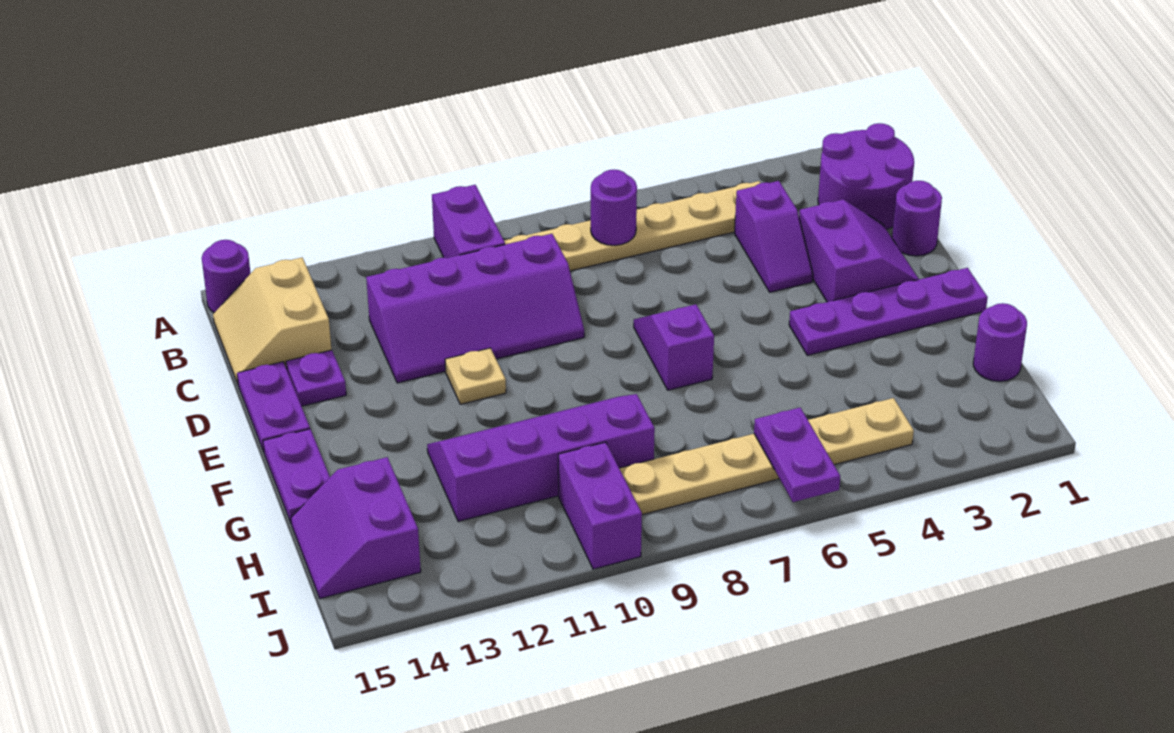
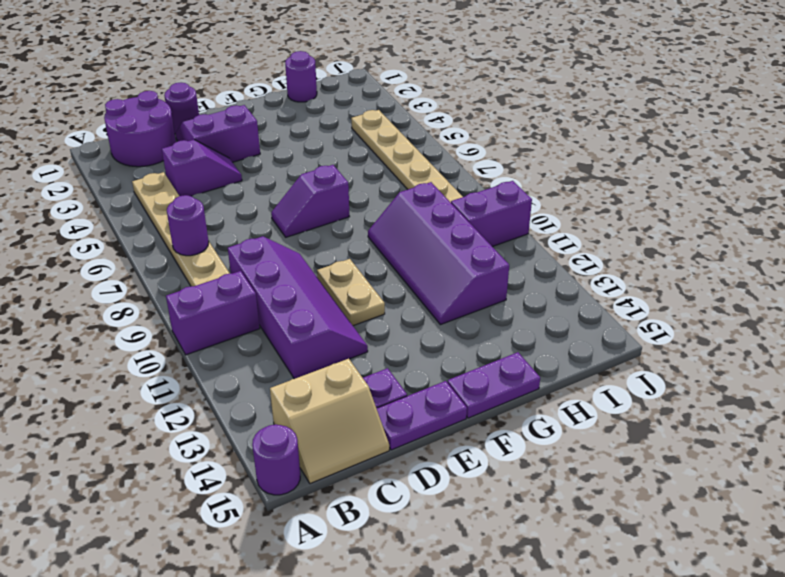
tan plate E11 level 1 -> tan plate E10:E11 level 1
purple plate F1:F4 level 1 -> none
purple slope H14:I15 level 1 top 14 -> none
purple plate I6:J6 level 2 -> none

